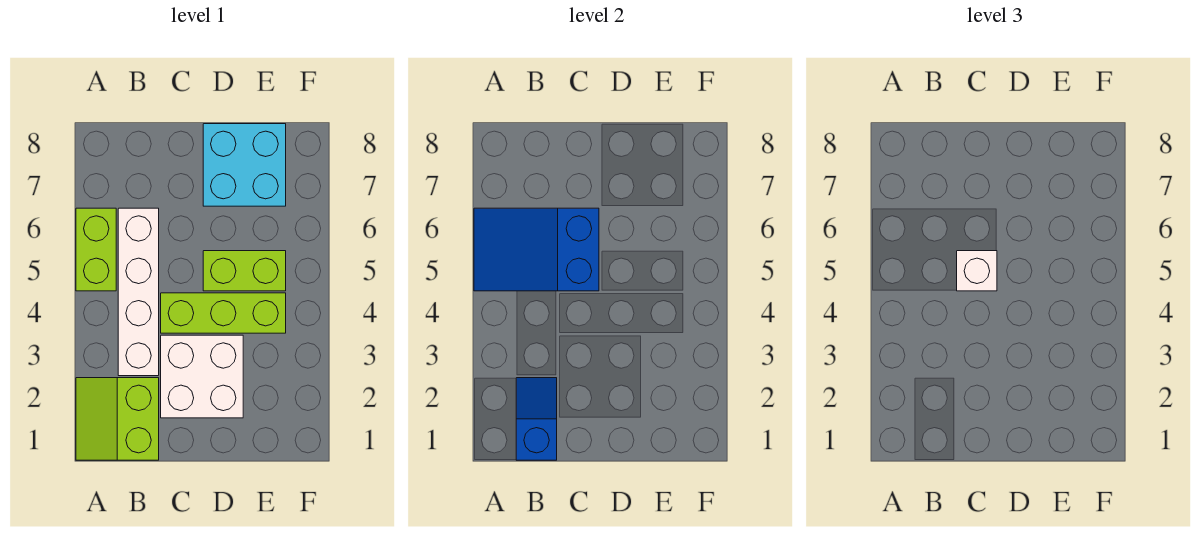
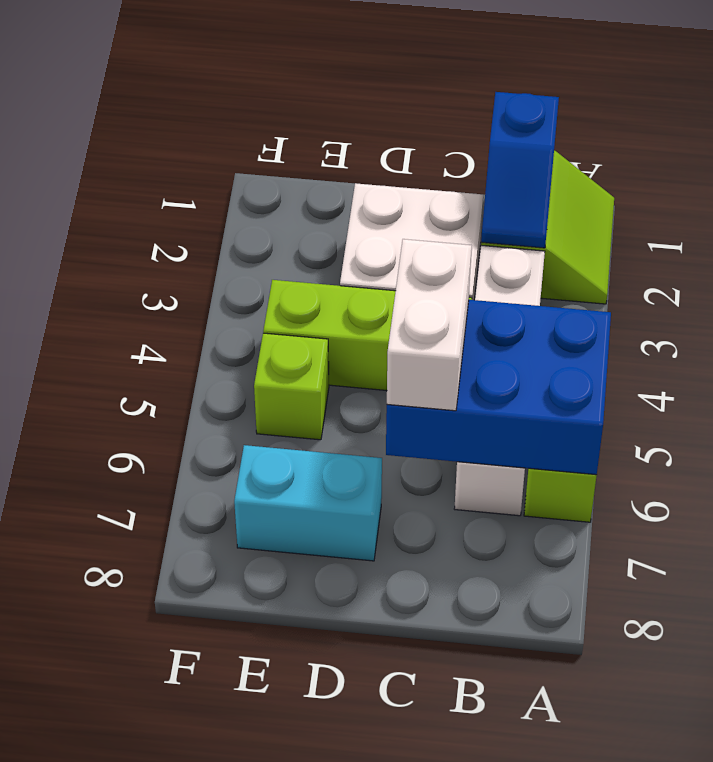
blue slope A5:C6 level 2 top C -> blue brick A5:C6 level 2
white brick C5 level 3 -> white brick C5:C6 level 3
lime brick D5:E5 level 1 -> lime brick E5 level 1
cyan brick D7:E8 level 1 -> cyan brick D7:E7 level 1

